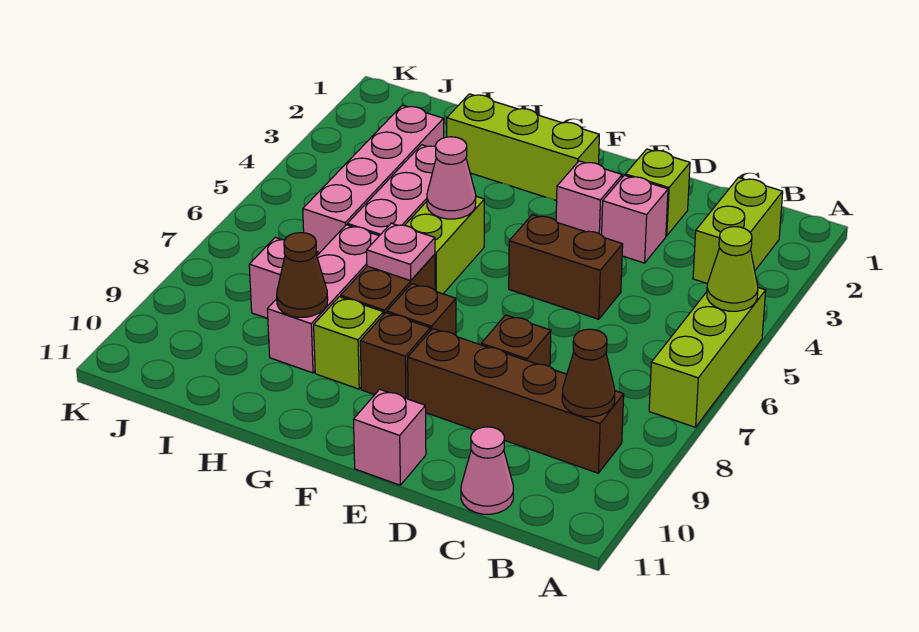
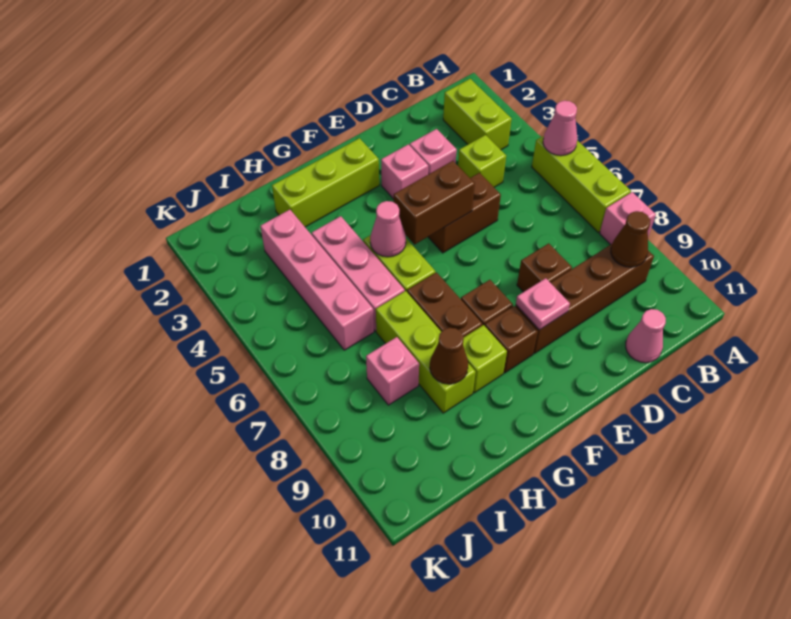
lime cone A5 level 2 -> pink cone A5 level 2
lime brick D2 level 1 -> lime brick C4 level 1
none -> brown brick E5:F5 level 2
pink brick E11 level 1 -> pink brick A8 level 1
pink plate G7 level 2 -> pink plate E9 level 2
pink brick H7:H9 level 1 -> lime brick H7:H9 level 1

